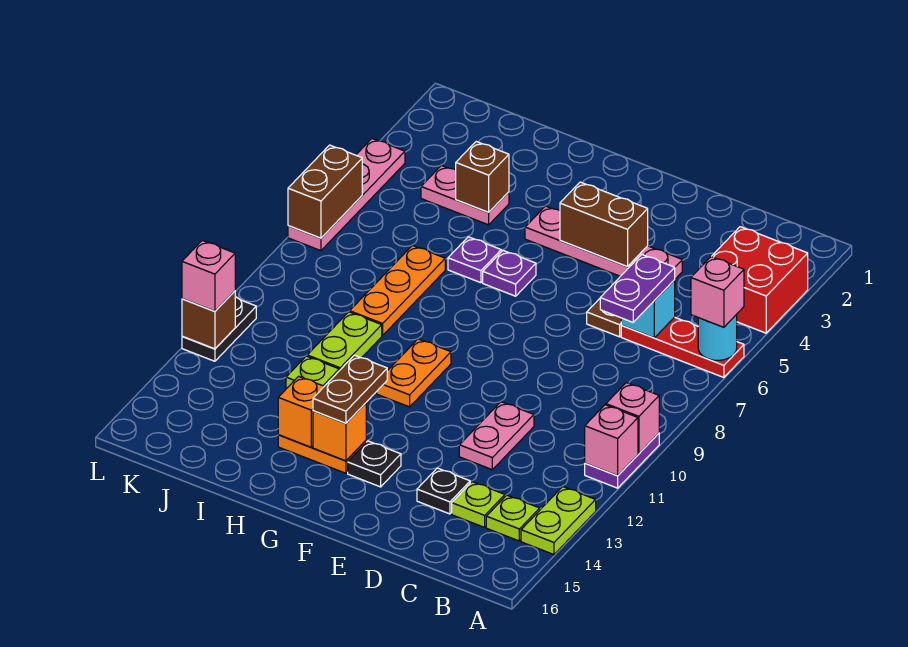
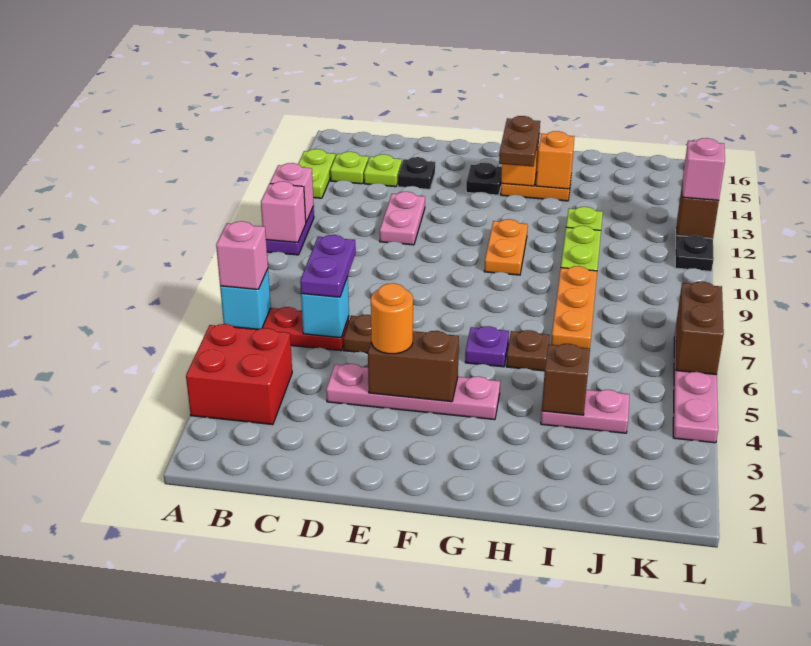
cyan round brick A6 level 2 -> cyan brick A6 level 2
none -> orange round brick E4 level 3
purple plate H6 level 1 -> brown plate H6 level 1

